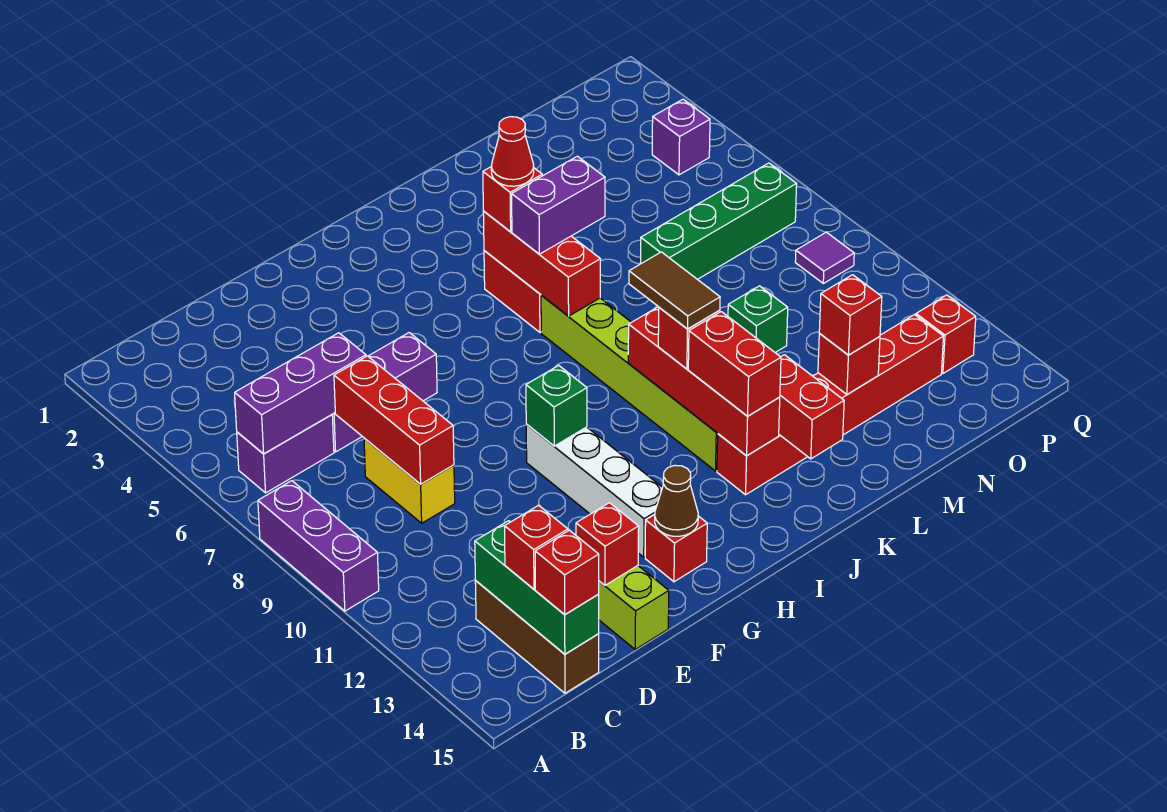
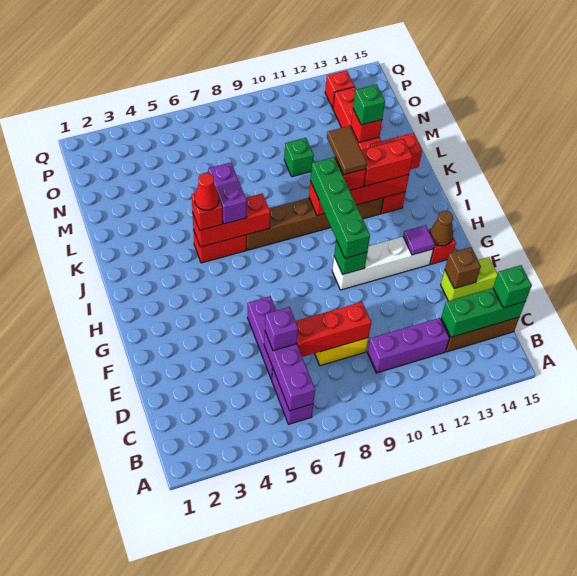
purple brick A8:A10 level 1 -> purple brick C10:C12 level 1
red brick C14 level 3 -> none
red brick C15 level 3 -> green brick C15 level 3
red brick E14 level 2 -> brown brick E14 level 2
lime brick J7:J12 level 1 -> brown brick J7:J12 level 1
brown tile J10:J11 level 4 -> brown tile J11:K11 level 4
green brick M7:P7 level 1 -> green brick G10:J10 level 3
red brick M13 level 3 -> green brick M13 level 3
purple brick P4 level 1 -> purple brick D6 level 3
purple tile P9 level 1 -> purple tile G13 level 2

